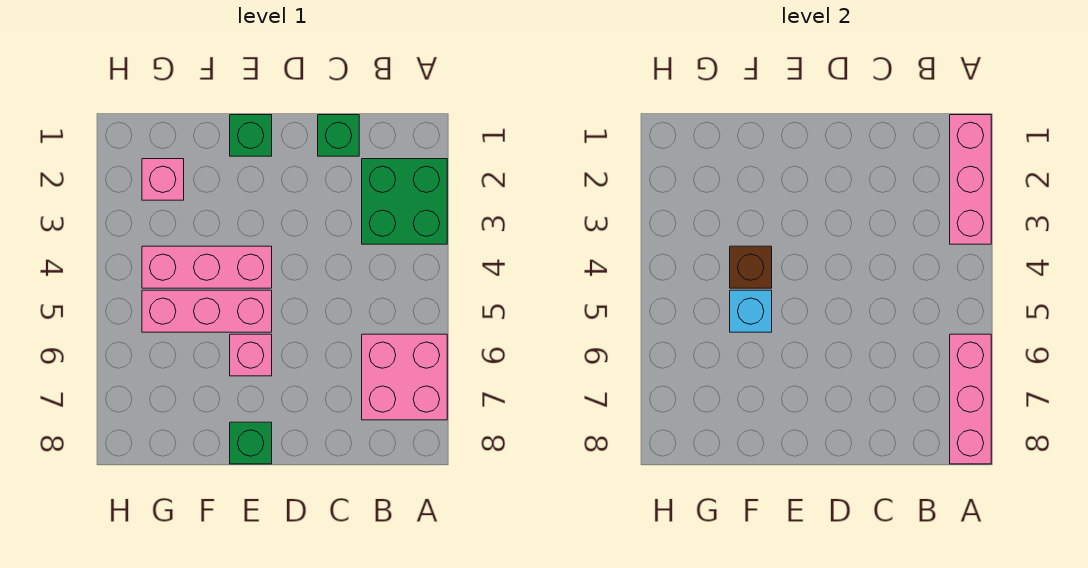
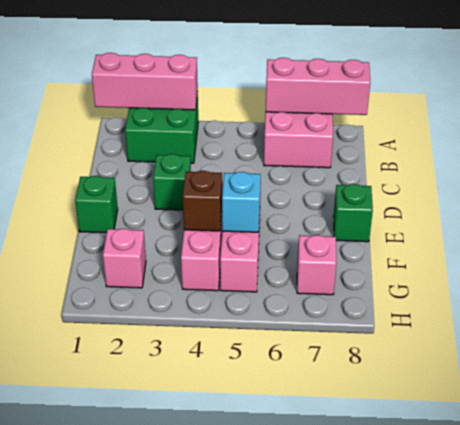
green brick C1 level 1 -> green brick D3 level 1
pink brick E6 level 1 -> pink brick G7 level 1

